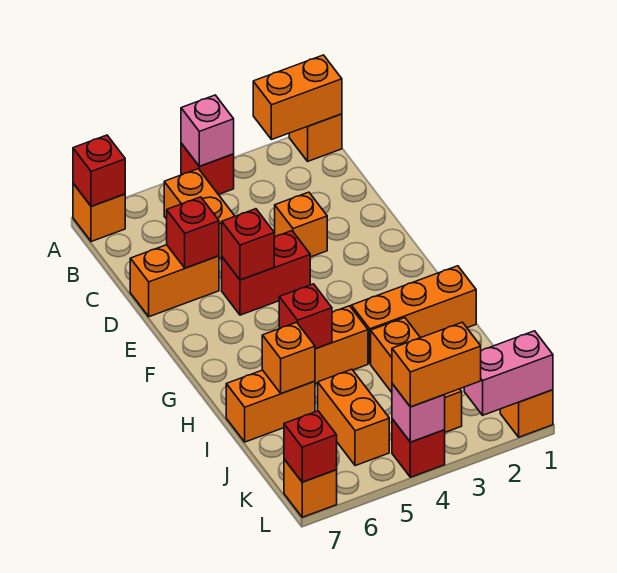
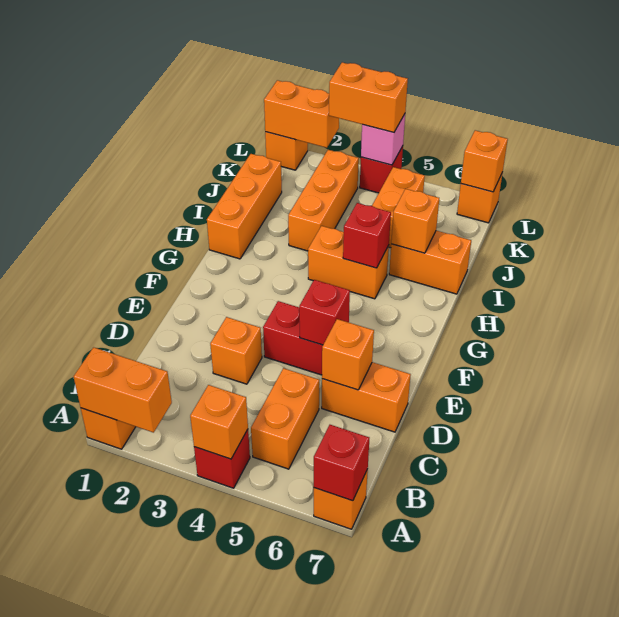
pink brick A4 level 2 -> orange brick A4 level 2
red brick D6 level 2 -> orange brick D6 level 2
orange brick H1:H3 level 1 -> orange brick H1:J1 level 1
pink brick L1:L2 level 2 -> orange brick L1:L2 level 2
red brick L7 level 2 -> orange brick L7 level 2

